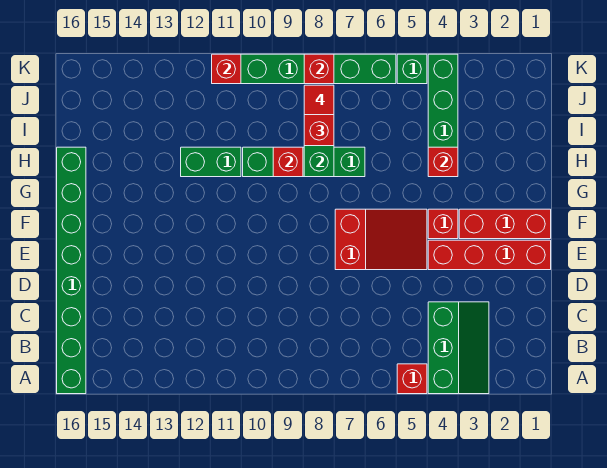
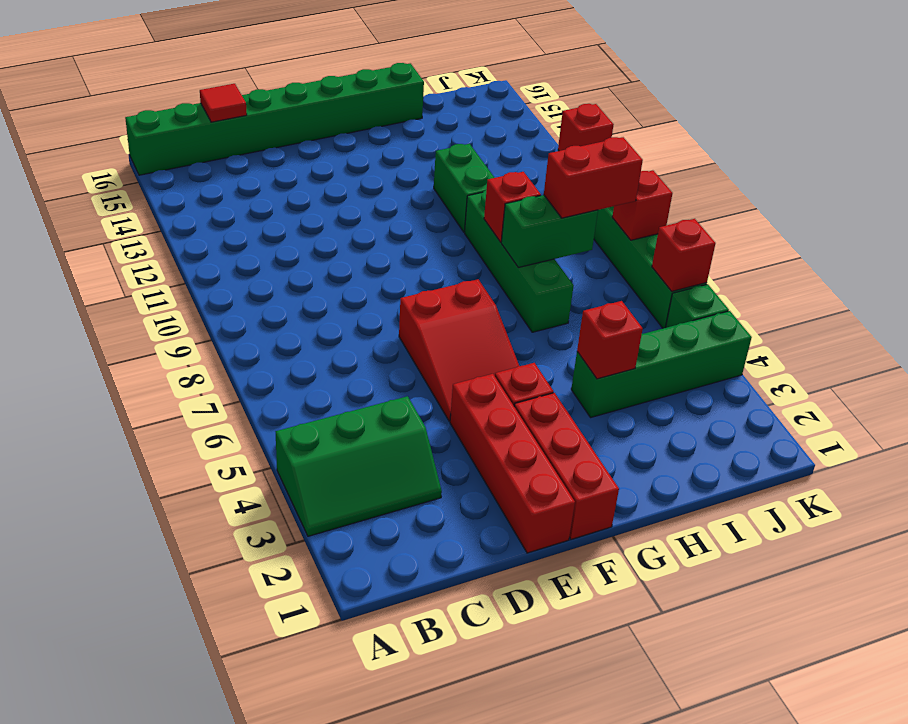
red brick A5 level 1 -> red brick K6 level 2
red tile J8 level 4 -> red tile C16 level 2

